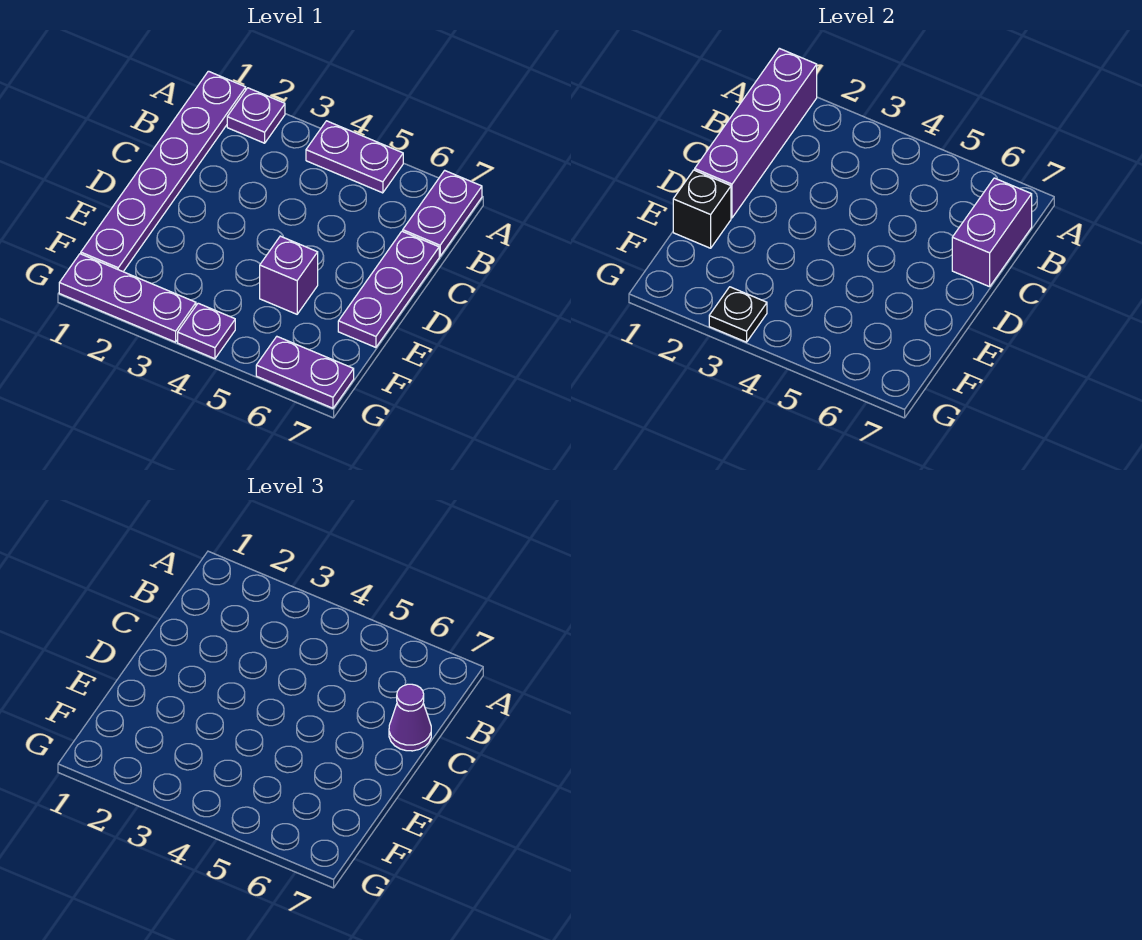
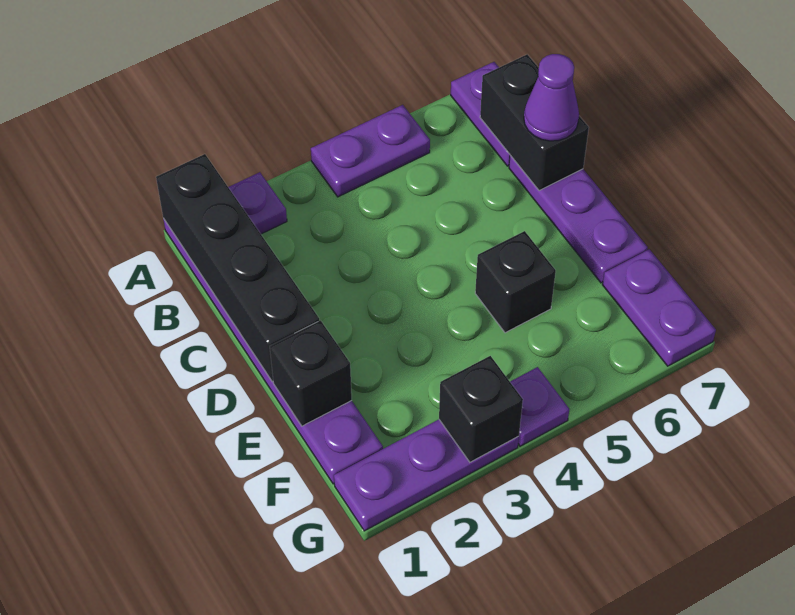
purple brick A1:D1 level 2 -> black brick A1:D1 level 2
purple brick B7:C7 level 2 -> black brick B7:C7 level 2
purple brick E5 level 1 -> black brick E5 level 1
black plate G3 level 2 -> black brick G3 level 2
purple plate G6:G7 level 1 -> purple plate F7:G7 level 1

